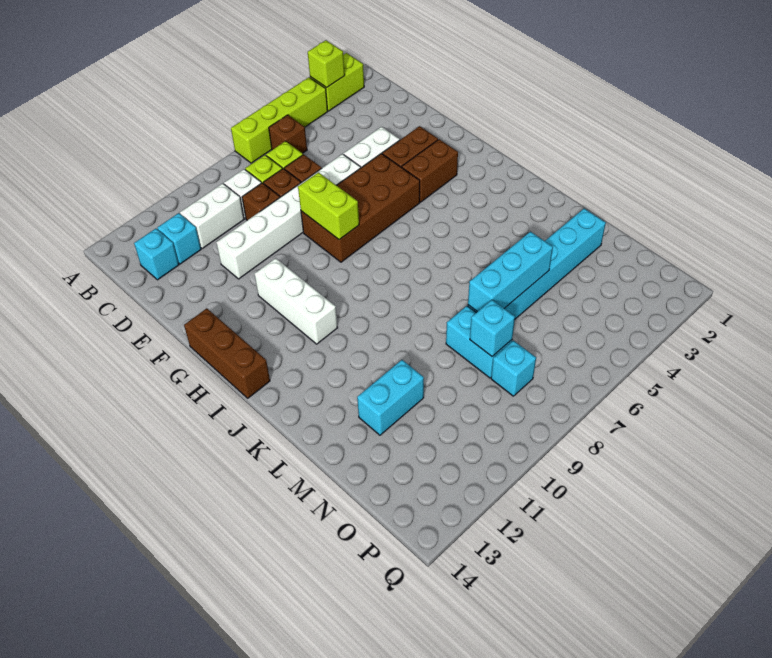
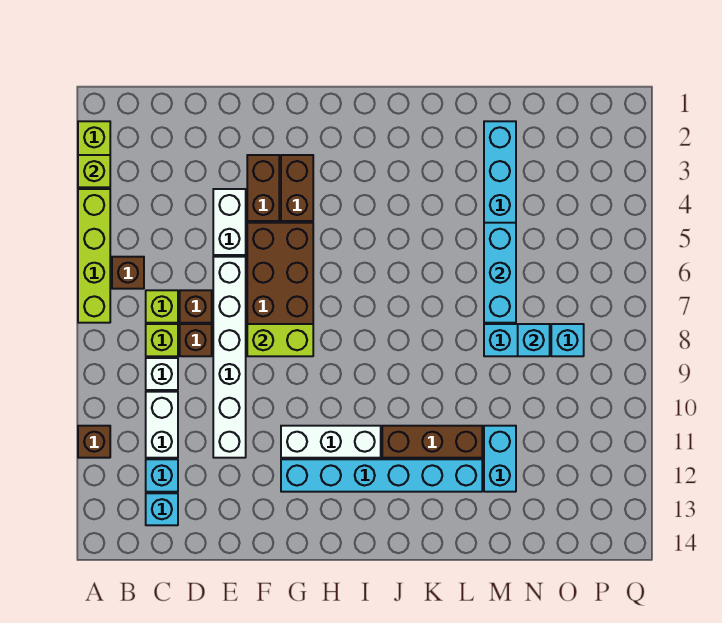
brown brick D9 level 1 -> brown brick A11 level 1
none -> cyan brick G12:L12 level 1
brown brick G14:I14 level 1 -> brown brick J11:L11 level 1

